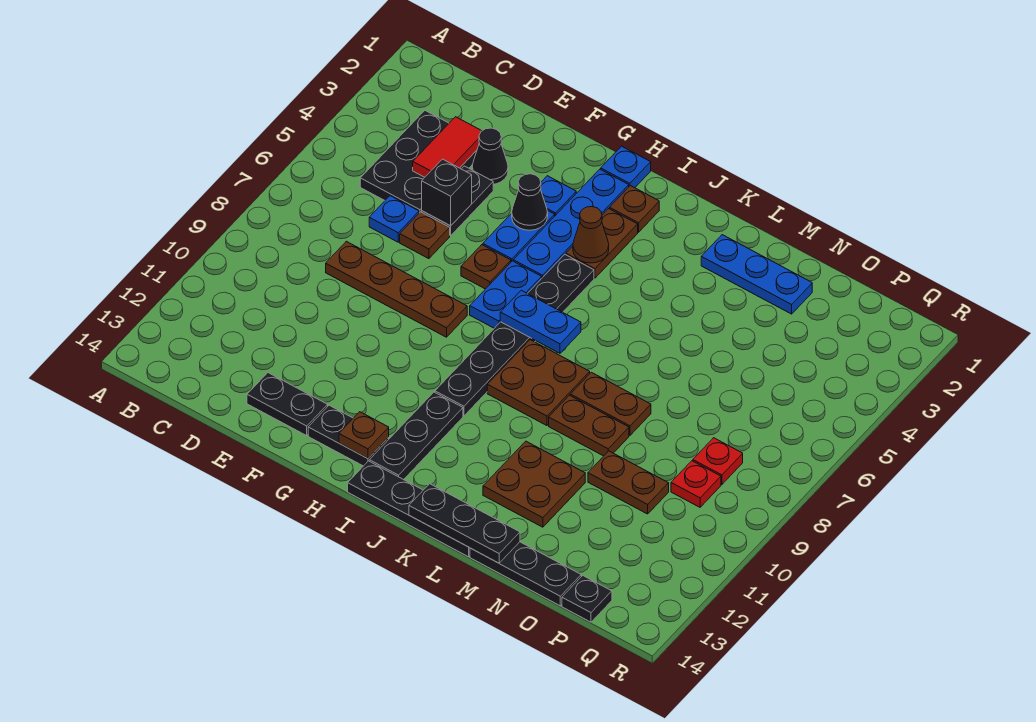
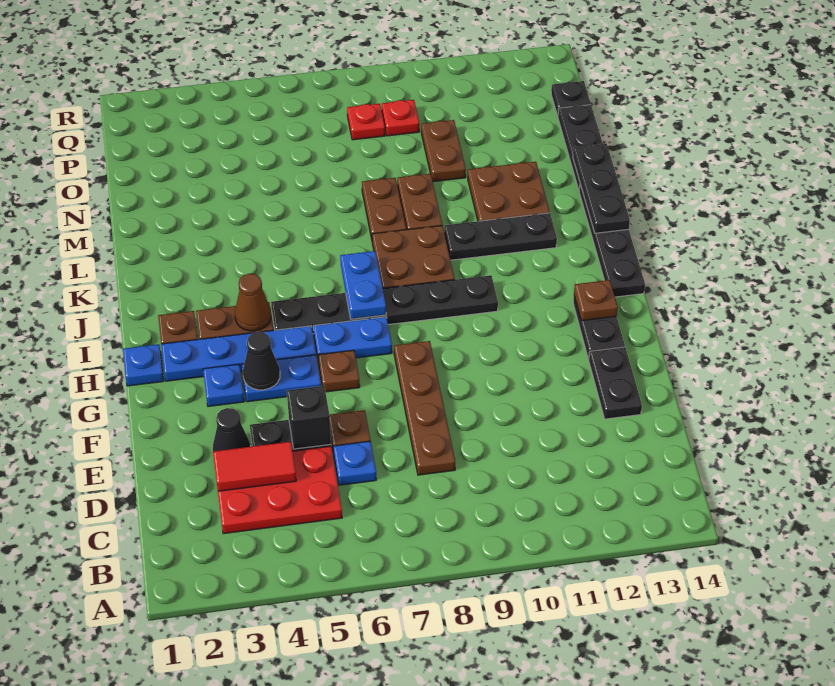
black plate C3:D5 level 1 -> red plate C3:D5 level 1
black plate I11:I13 level 1 -> black plate K10:K12 level 1
blue plate L2:N2 level 1 -> none

